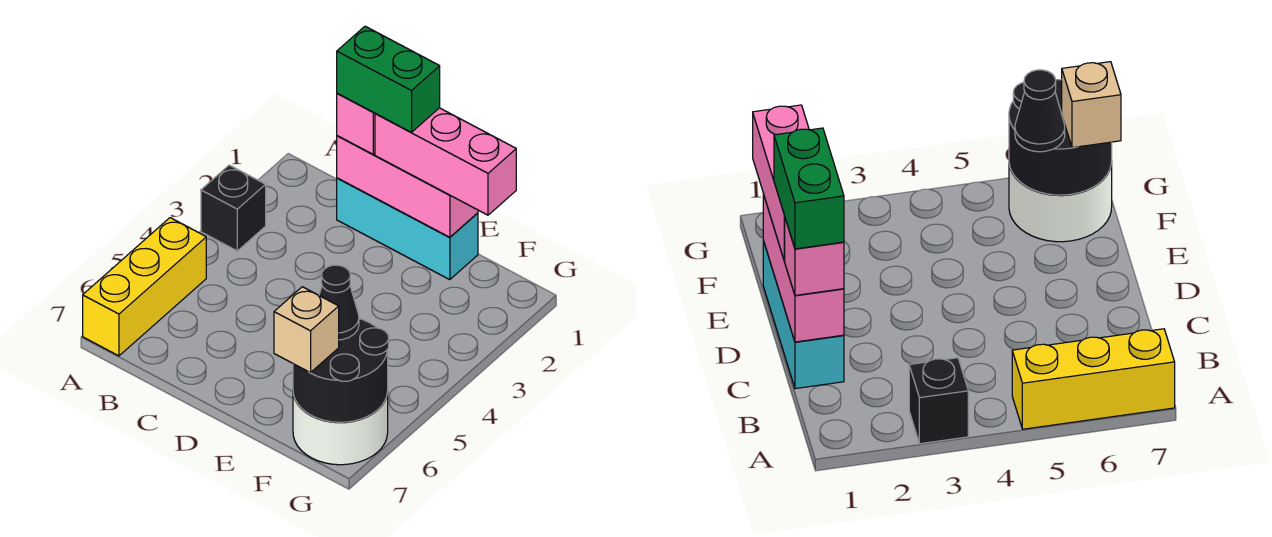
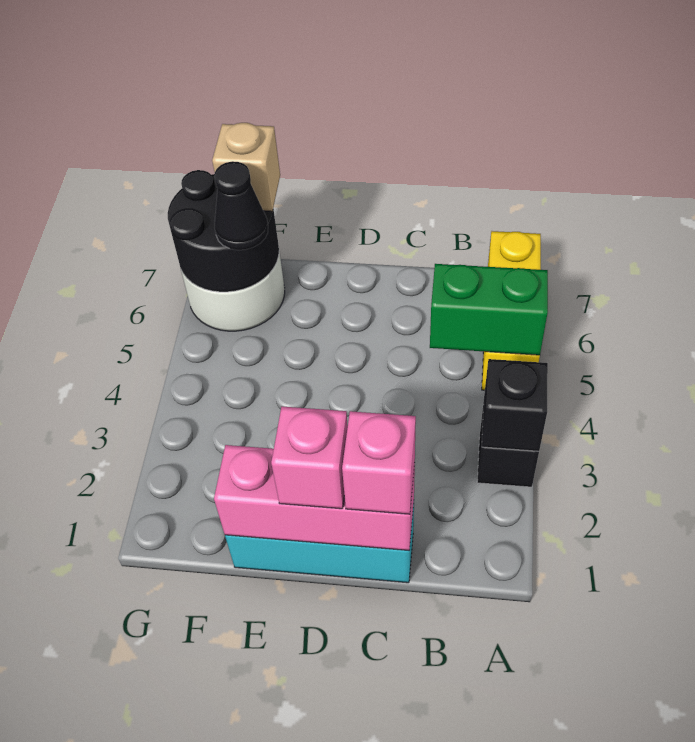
none -> black brick A3 level 2
green brick C1:D1 level 4 -> green brick A5:B5 level 2
pink brick D1:F1 level 3 -> pink brick D1 level 3

